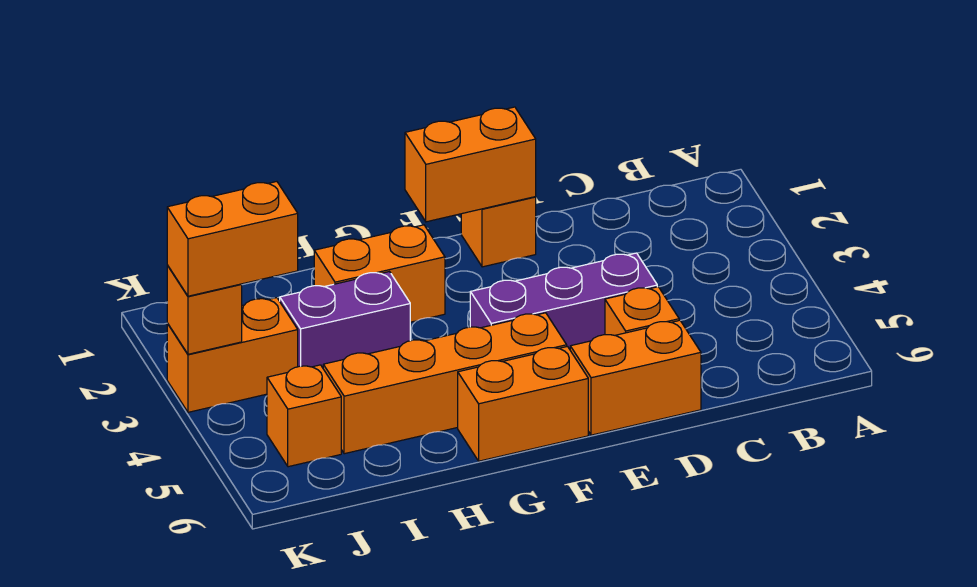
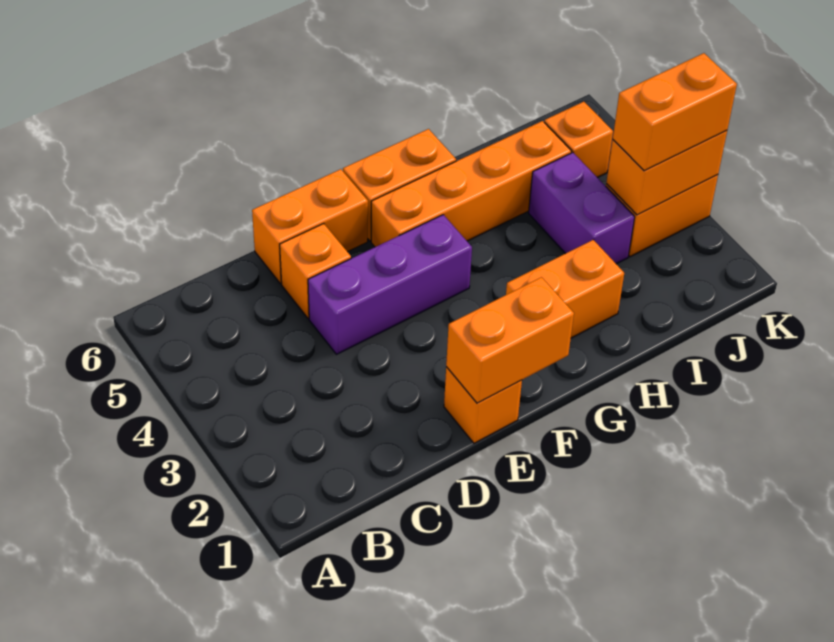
purple brick H3:I3 level 1 -> purple brick I3:I4 level 1
orange brick K3 level 2 -> orange brick J3:K3 level 2

